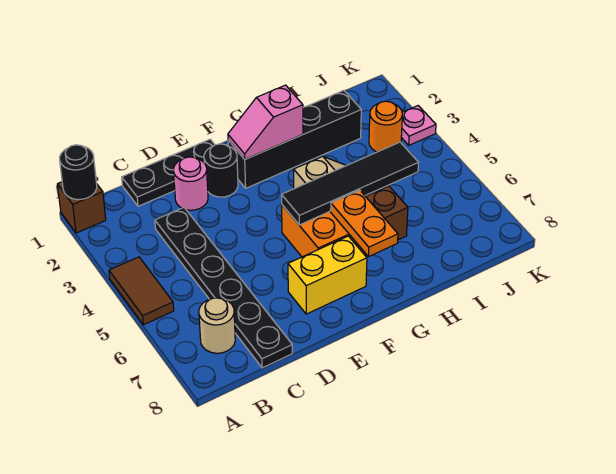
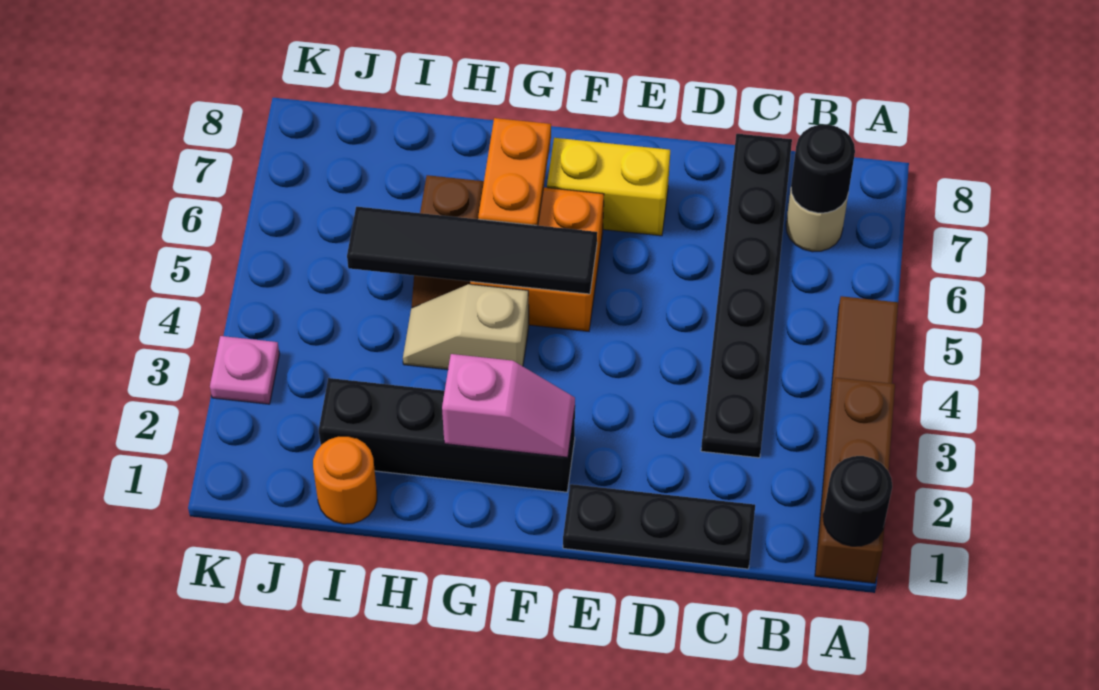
brown brick A1 level 1 -> brown brick A1:A3 level 1
pink round brick D2 level 1 -> none
black round brick E2 level 1 -> black round brick B7 level 2
orange round brick J3 level 1 -> orange round brick I1 level 1

